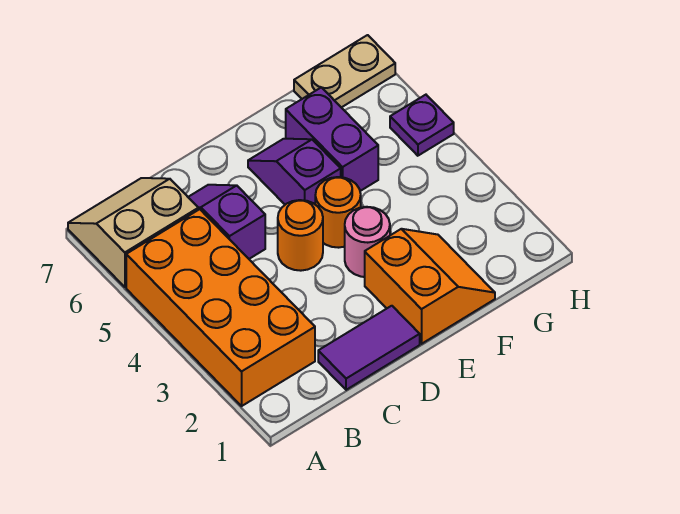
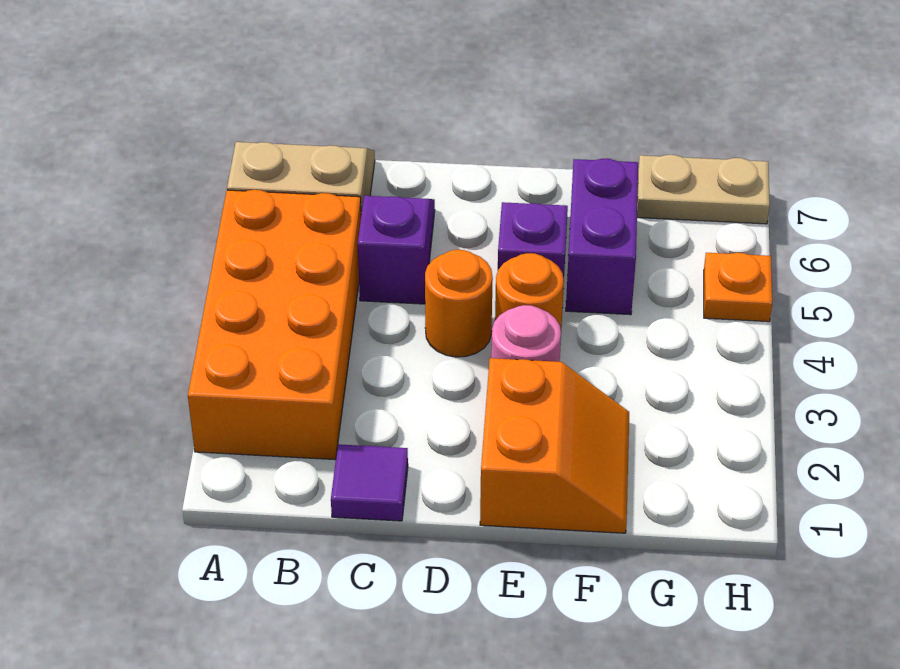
purple tile C1:D1 level 1 -> purple tile C1 level 1
purple plate H5 level 1 -> orange plate H5 level 1

